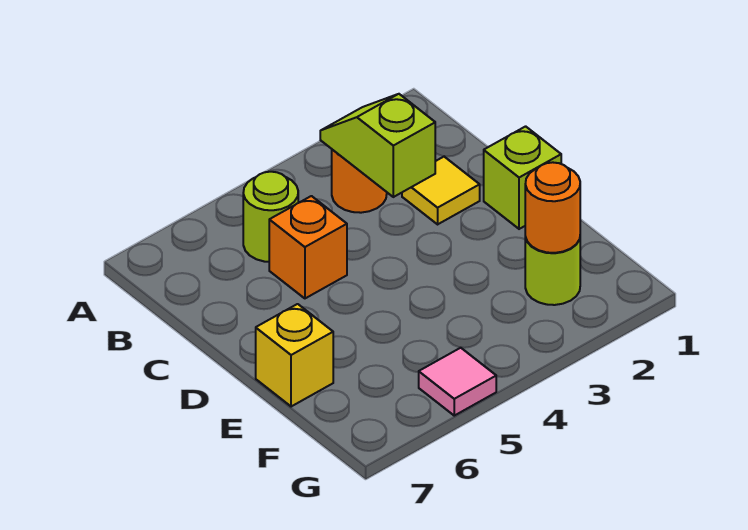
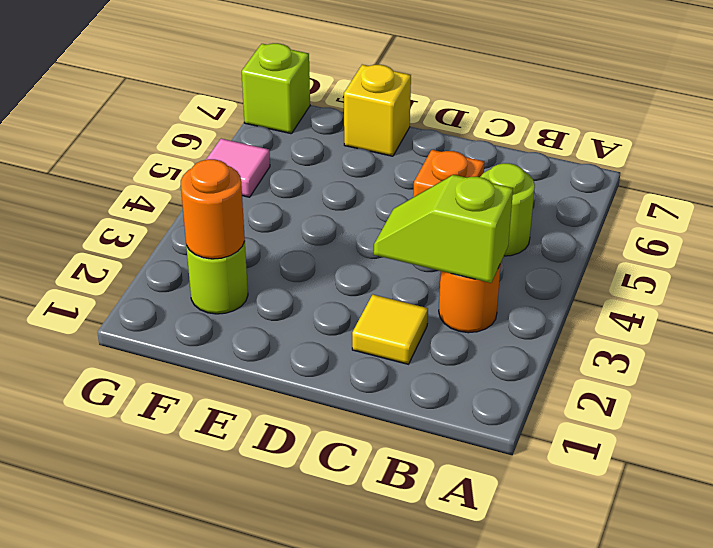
lime slope B3:C3 level 2 top C -> lime slope B3:C3 level 2 top B
lime brick D1 level 1 -> lime brick G7 level 1

